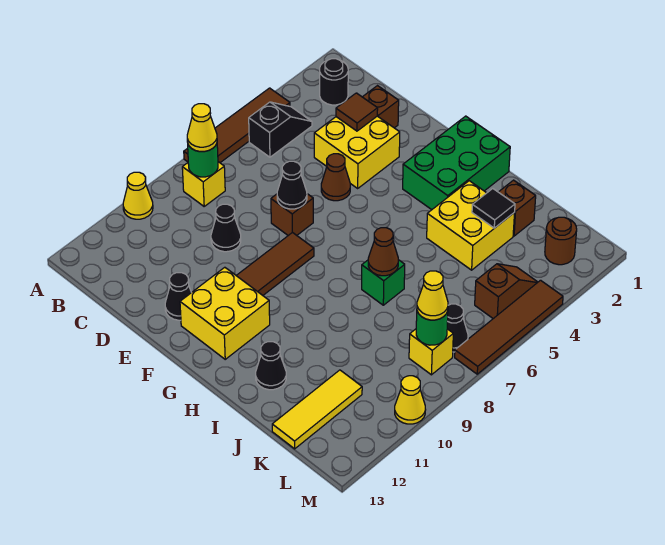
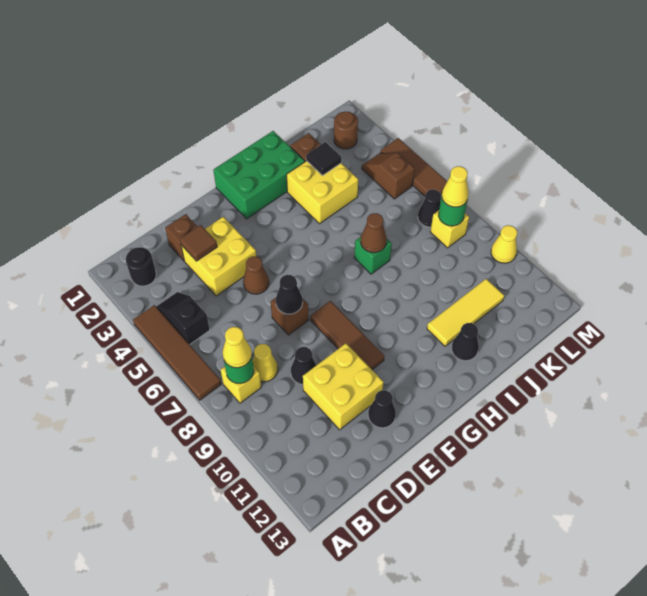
yellow cone A10 level 1 -> yellow cone C8 level 1
yellow brick F11:G12 level 1 -> yellow brick D10:E11 level 1
green brick G1:H3 level 1 -> green brick G1:I2 level 1
yellow tile K11:K13 level 1 -> yellow tile I11:K11 level 1

